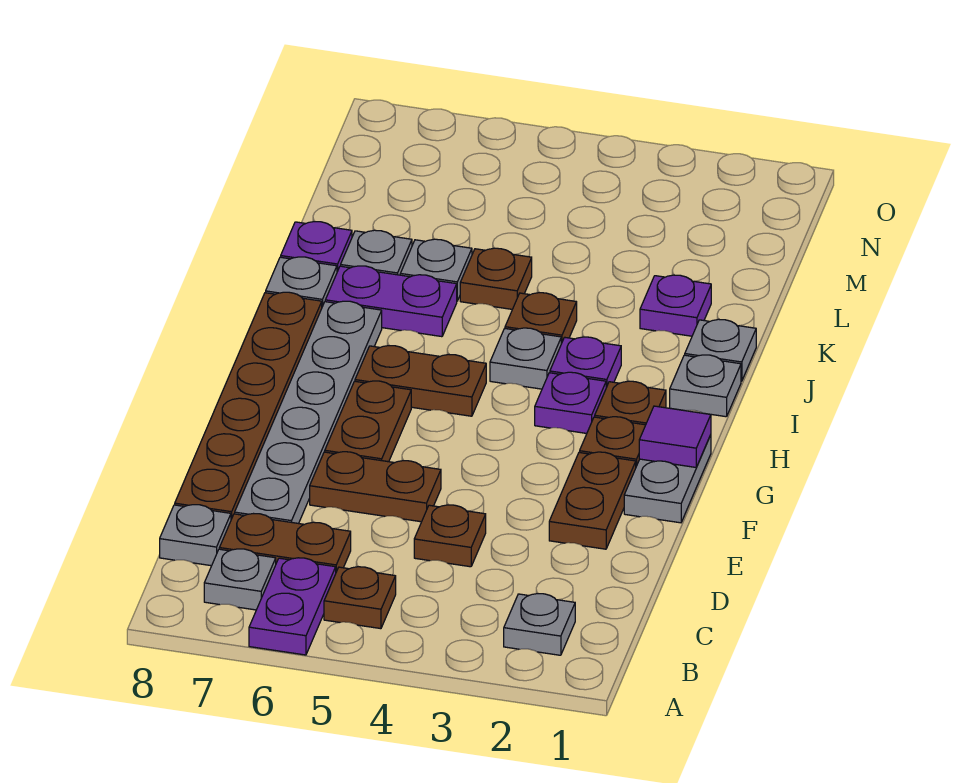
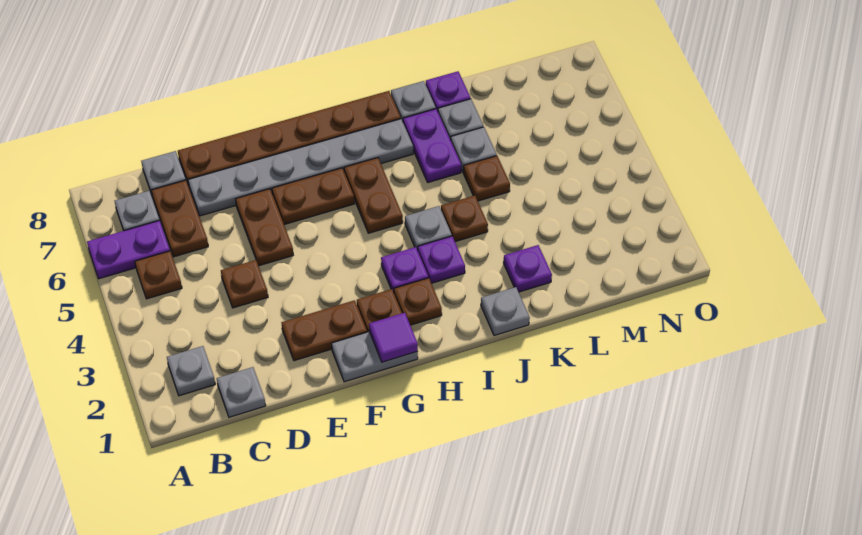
grey plate I1 level 1 -> grey plate C1 level 1

